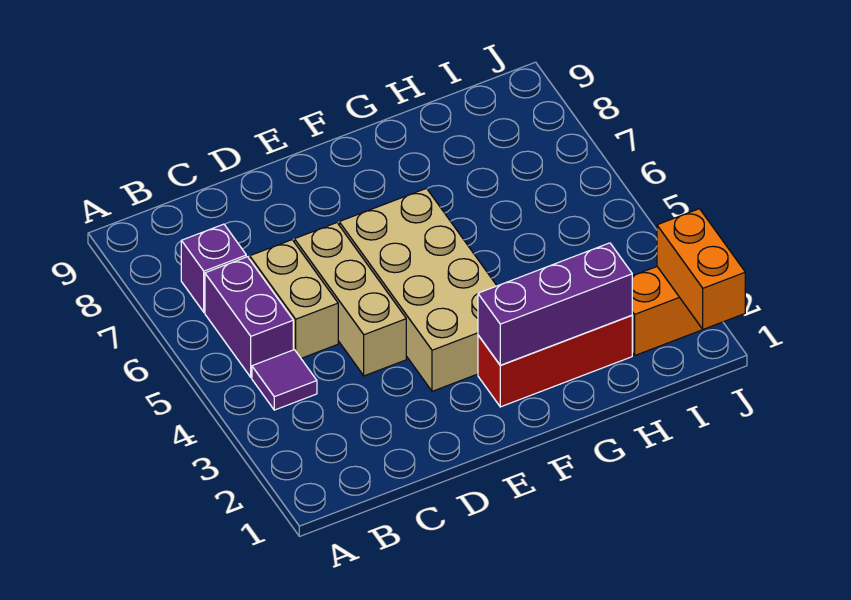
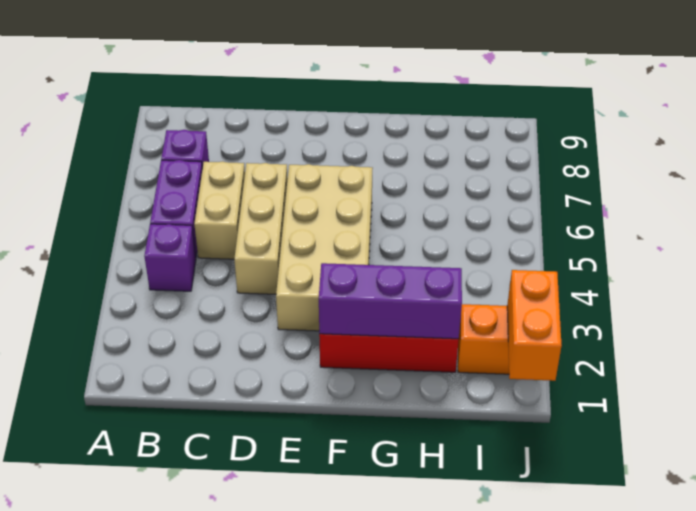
purple tile B4 level 1 -> purple brick B4 level 1

